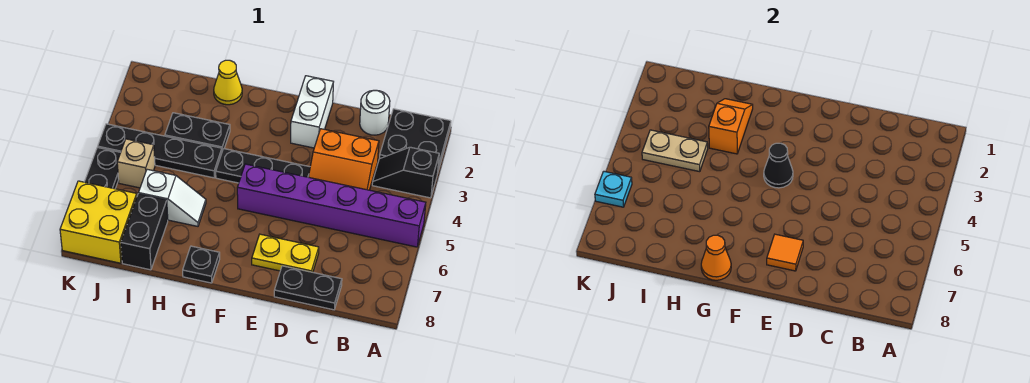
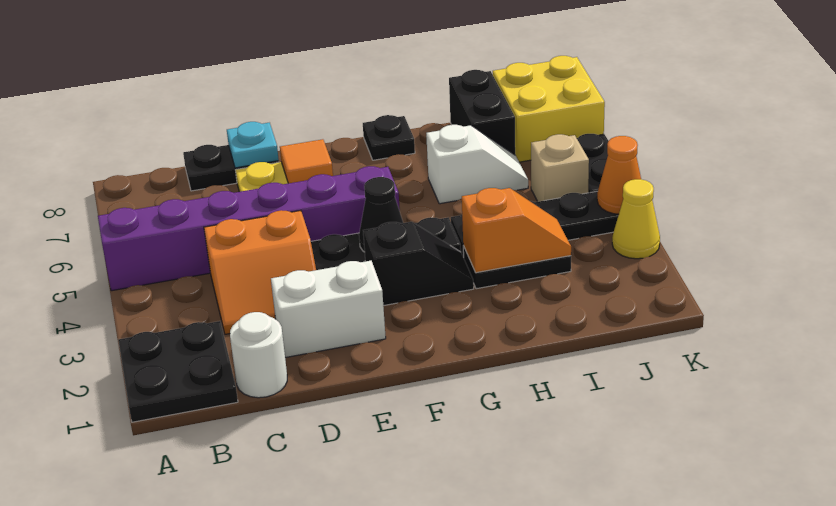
black slope A3:B3 level 1 top A -> black slope F3:G3 level 1 top F
orange slope C3:D4 level 1 top 3 -> orange slope C3:D4 level 1 top 4
white brick E1:E2 level 1 -> white brick D2:E2 level 1
orange cone G8 level 2 -> orange cone K4 level 2
yellow cone H1 level 1 -> yellow cone K3 level 1
orange slope H2:H3 level 2 top 3 -> orange slope H3:I3 level 2 top H
white slope H6:I6 level 1 top I -> white slope H6:I6 level 1 top H
tan plate I4:J4 level 2 -> none
cyan plate K6 level 2 -> cyan plate D8 level 2

